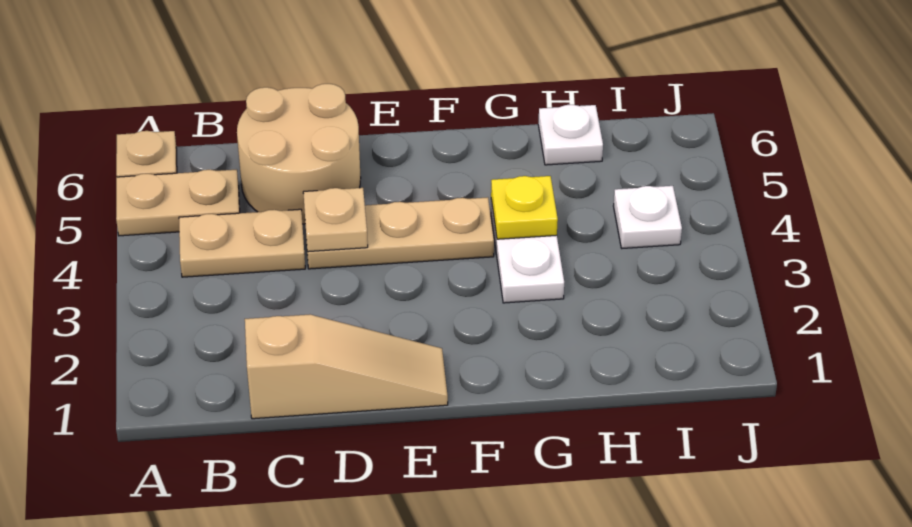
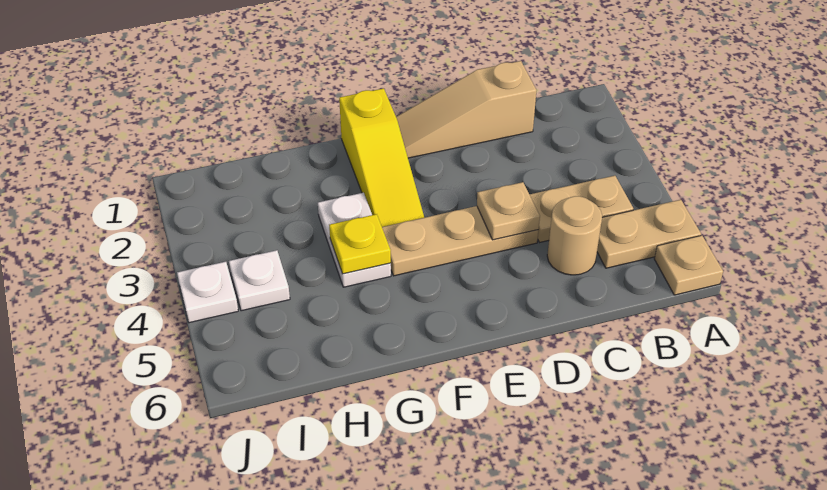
tan round brick C5:D6 level 1 -> tan round brick C5 level 1
none -> yellow slope F1:F3 level 1 top 1
white plate H6 level 1 -> white plate J4 level 1

